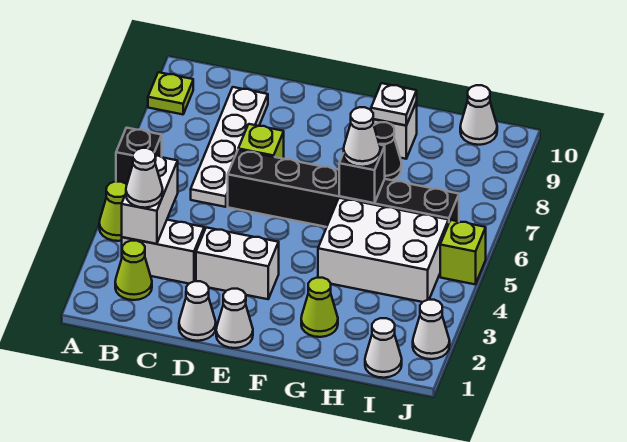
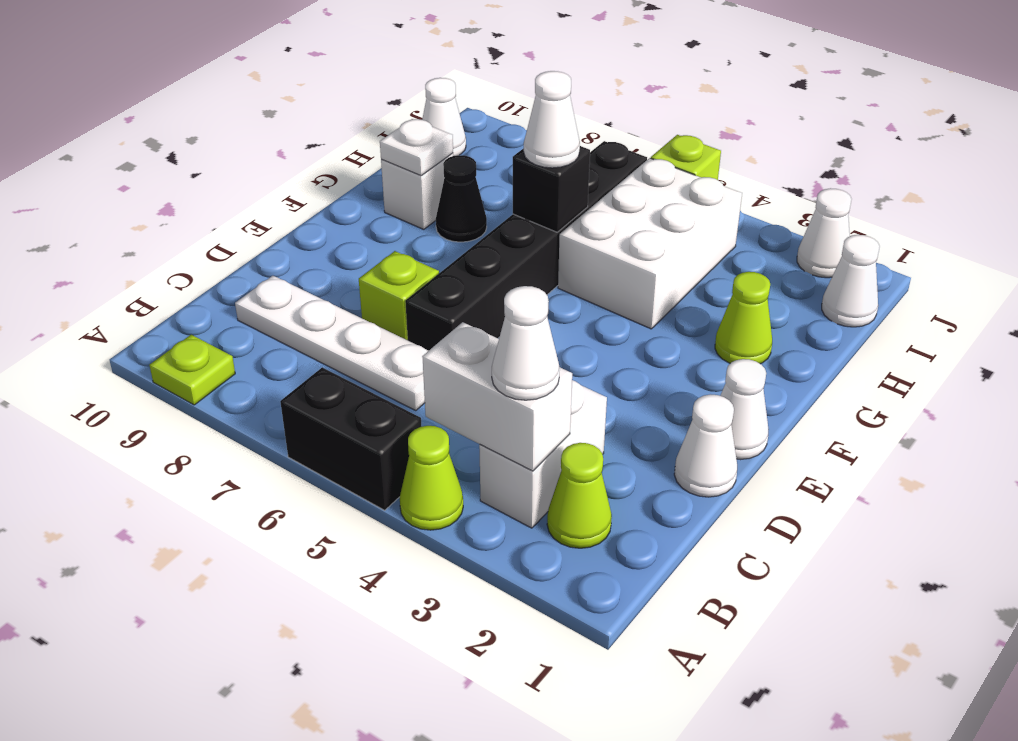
black brick A6 level 1 -> black brick A5:A6 level 1
white brick D3:E3 level 1 -> none

